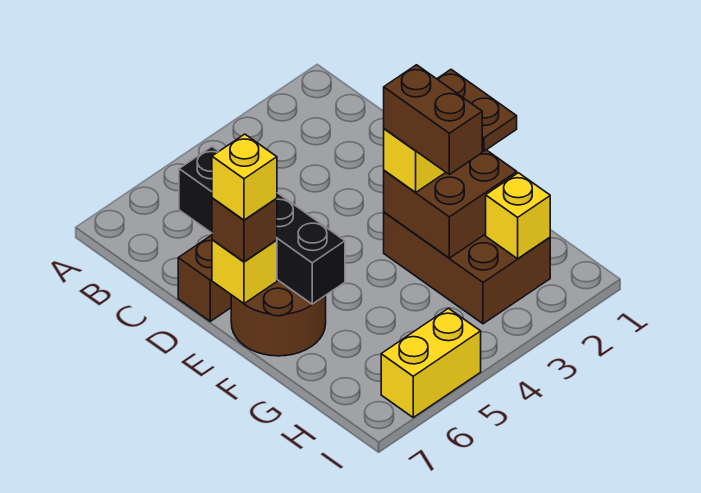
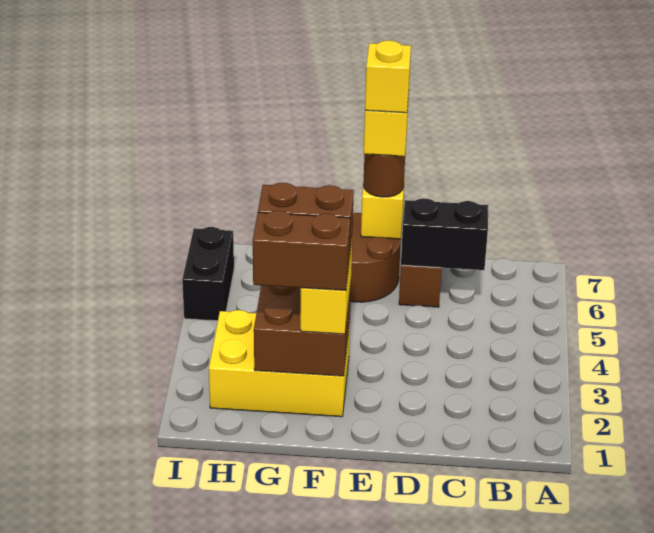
black brick C6:F6 level 2 -> black brick C6:D6 level 2
brown brick E7 level 3 -> brown round brick E7 level 3
brown brick F2:H3 level 1 -> yellow brick F2:H3 level 1
brown plate F2:G2 level 4 -> brown brick F2:G2 level 4
yellow brick H2 level 2 -> yellow brick E7 level 5
yellow brick I5:I6 level 1 -> black brick I5:I6 level 1

